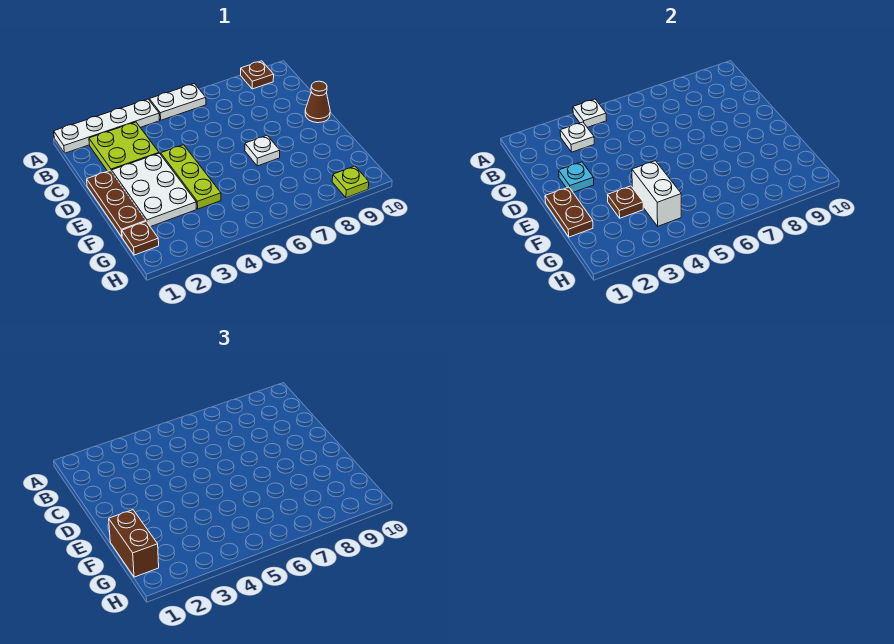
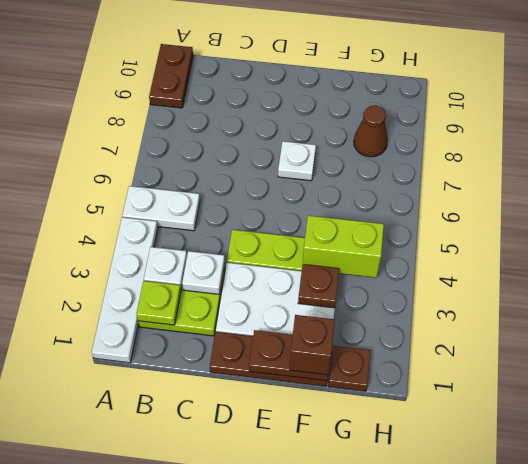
white plate A4 level 2 -> white plate C3 level 2
white plate A5:A6 level 1 -> white plate A5:B5 level 1
brown plate A9 level 1 -> brown plate A9:A10 level 1
cyan plate D2 level 2 -> none
brown cone D10 level 1 -> brown cone G8 level 1
brown brick F1:G1 level 3 -> brown brick F1 level 3
white brick F4:G4 level 2 -> lime brick F4:G4 level 2
lime plate H9 level 1 -> lime plate B2 level 2

